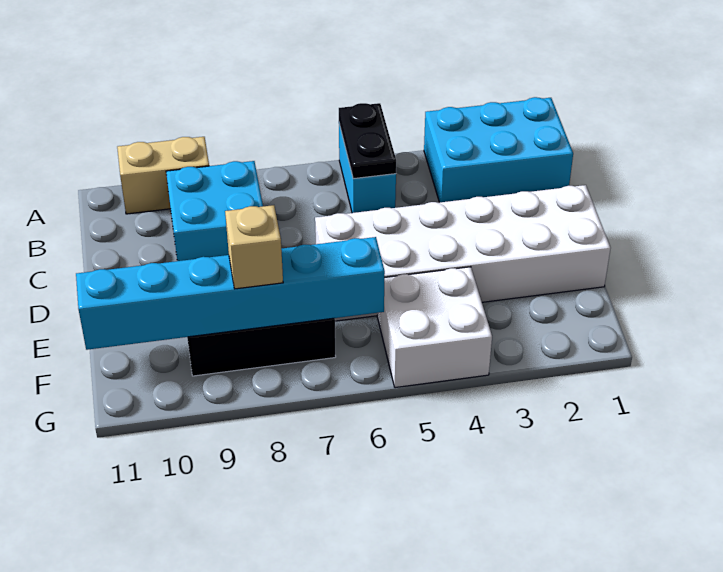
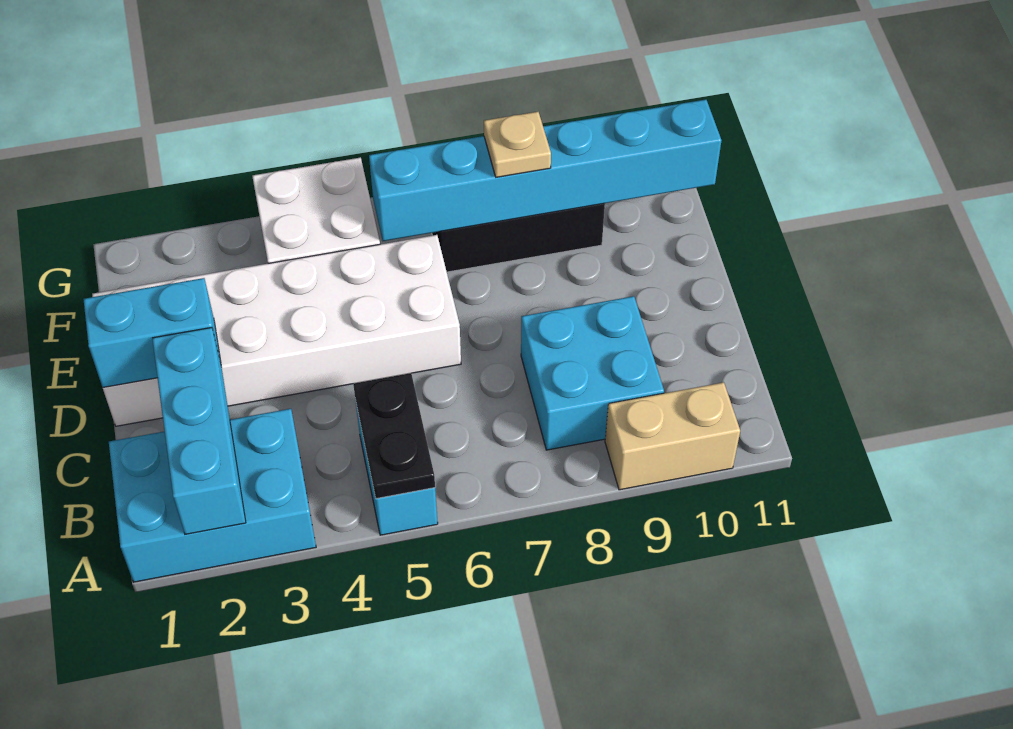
none -> cyan brick A2:C2 level 2
none -> cyan brick D1:D2 level 2
tan brick F8 level 3 -> tan plate F8 level 3

